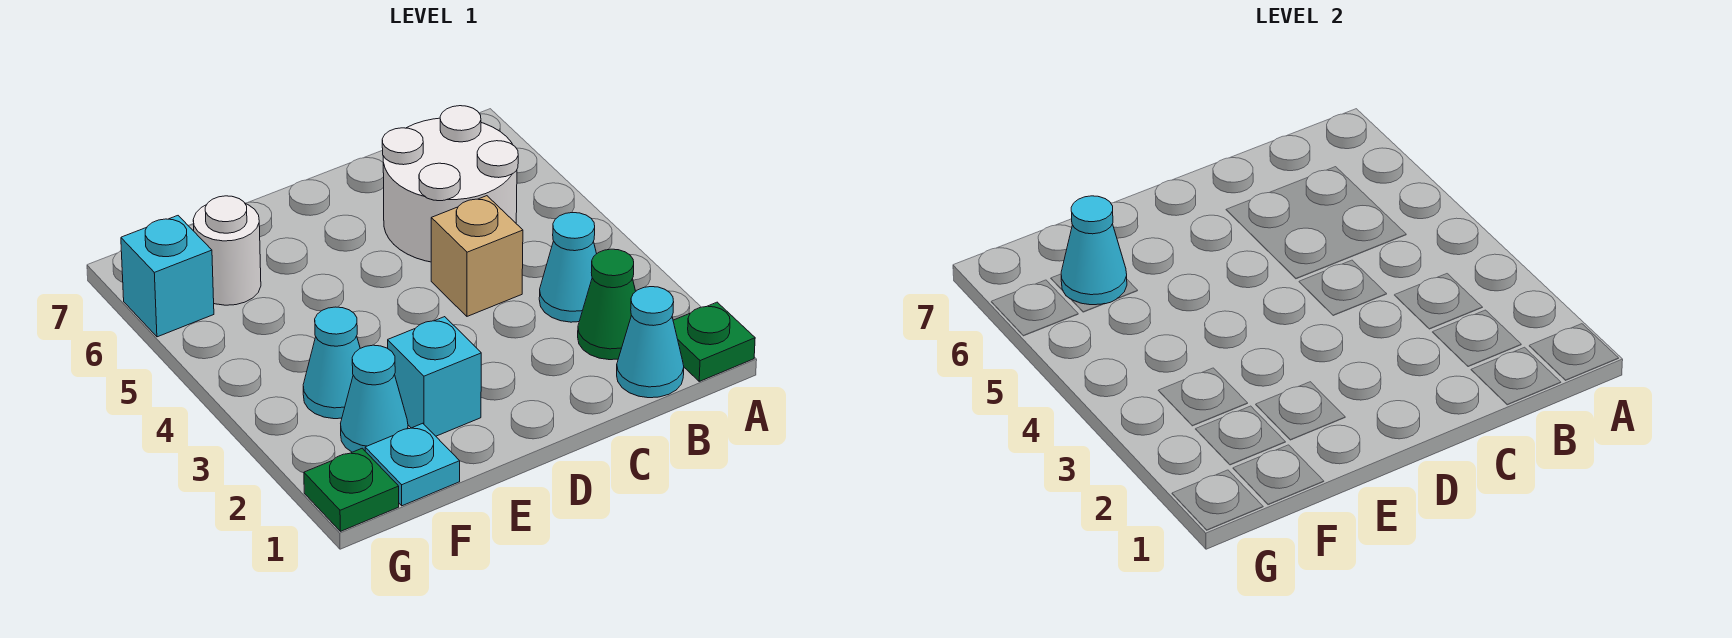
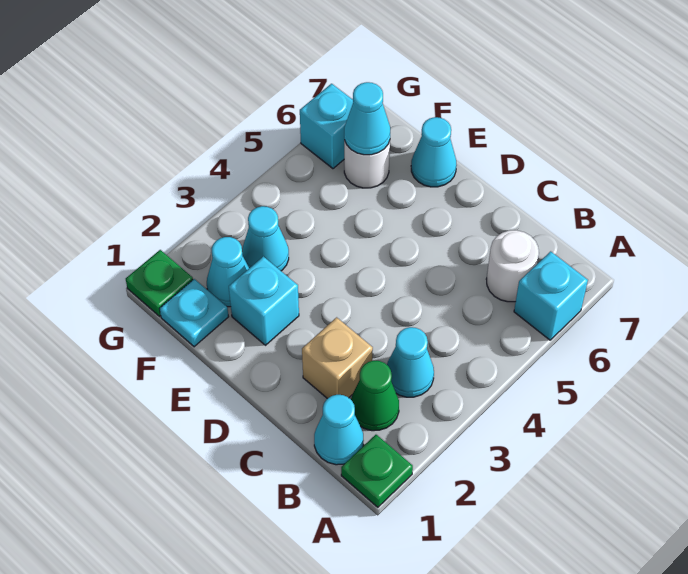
none -> cyan brick A6 level 1
white round brick B5:C6 level 1 -> white round brick B6 level 1
tan brick C4 level 1 -> tan brick C2 level 1
none -> cyan cone E7 level 1

